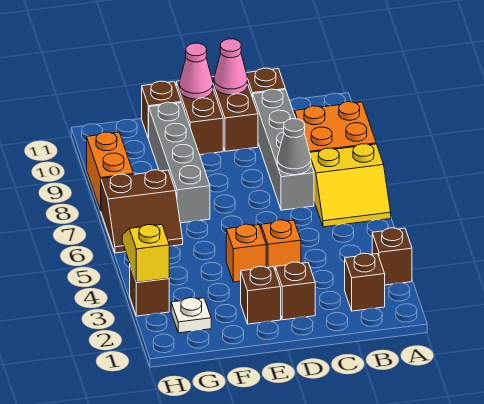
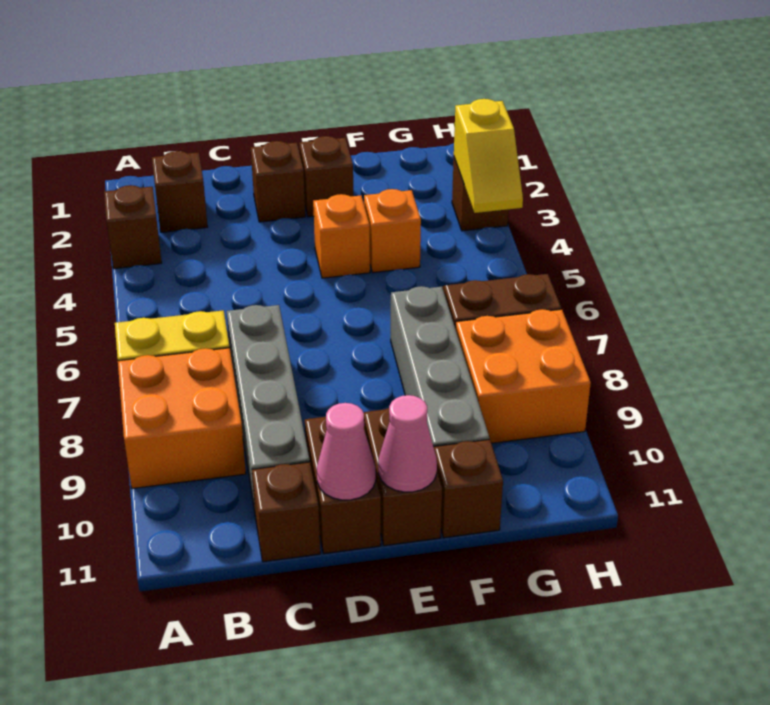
grey cone C7 level 2 -> none
orange brick D4 level 1 -> orange brick F4 level 1
white plate G2 level 1 -> none
orange brick H8:H9 level 1 -> orange brick G8:H9 level 1

